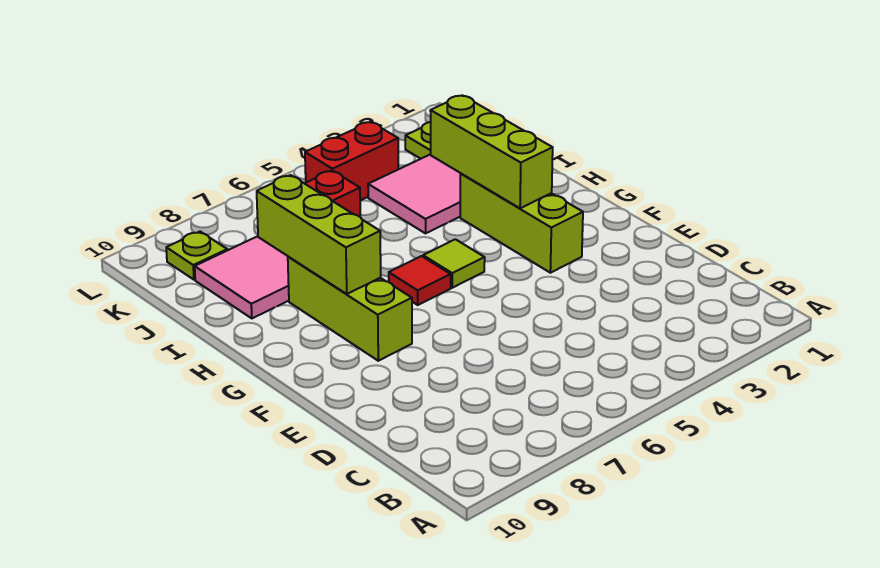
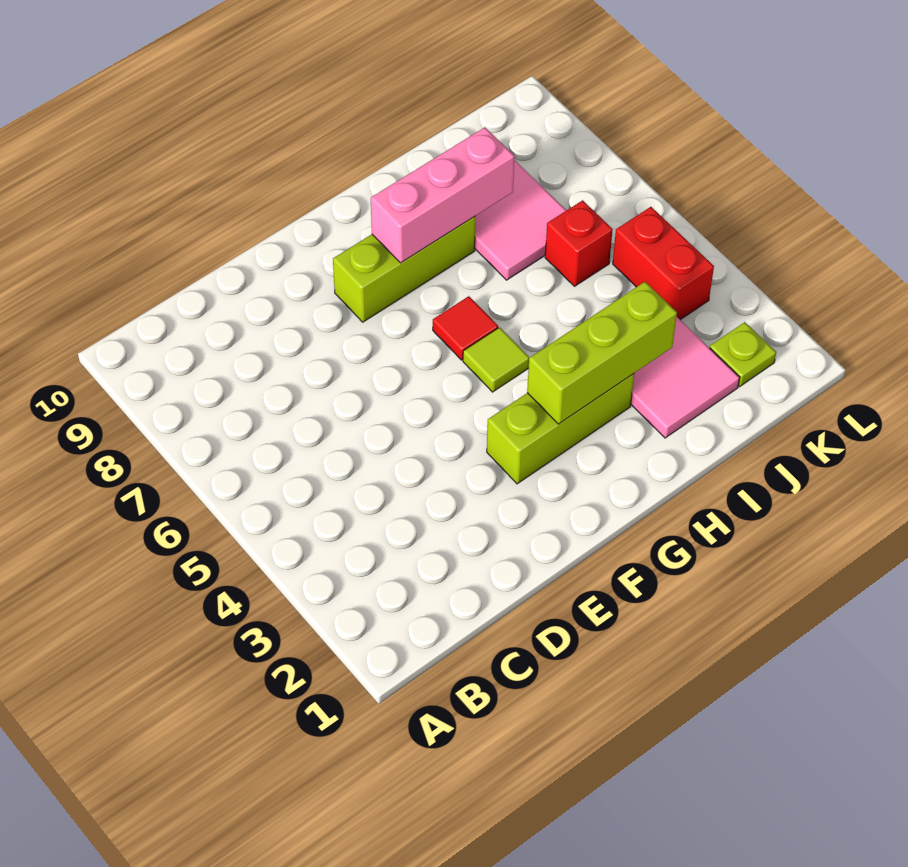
lime brick G8:I8 level 2 -> pink brick G8:I8 level 2
lime plate K9 level 1 -> none

